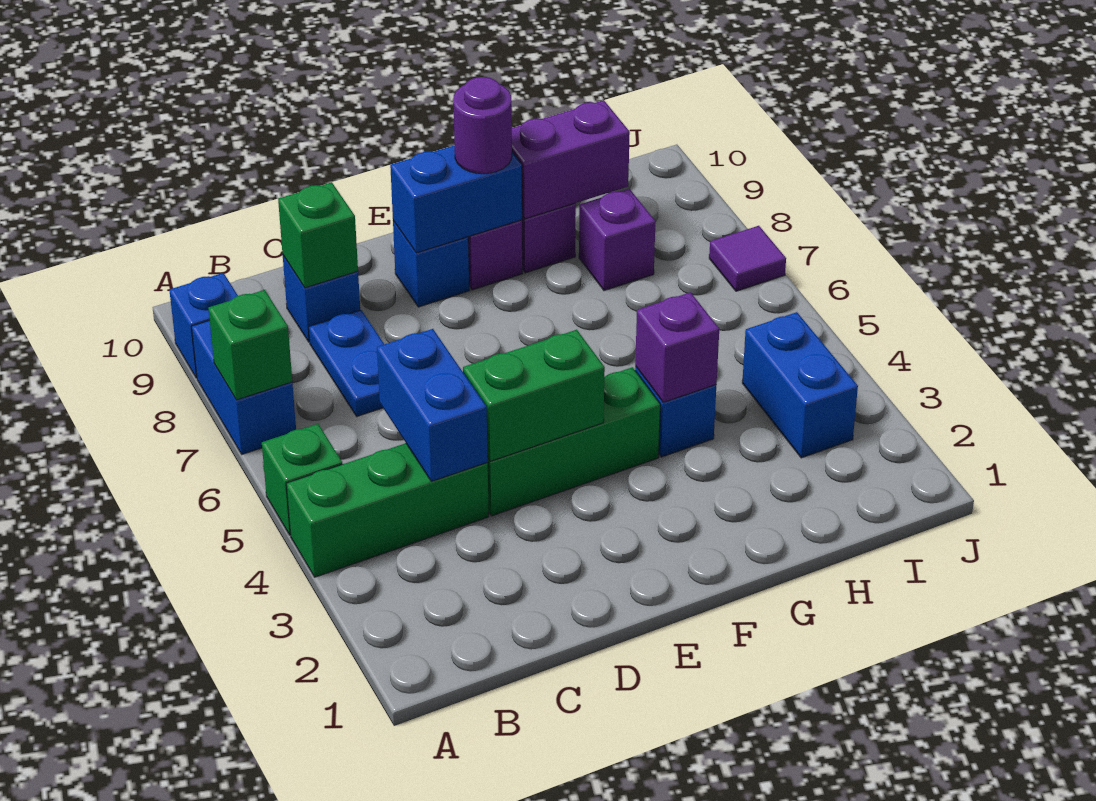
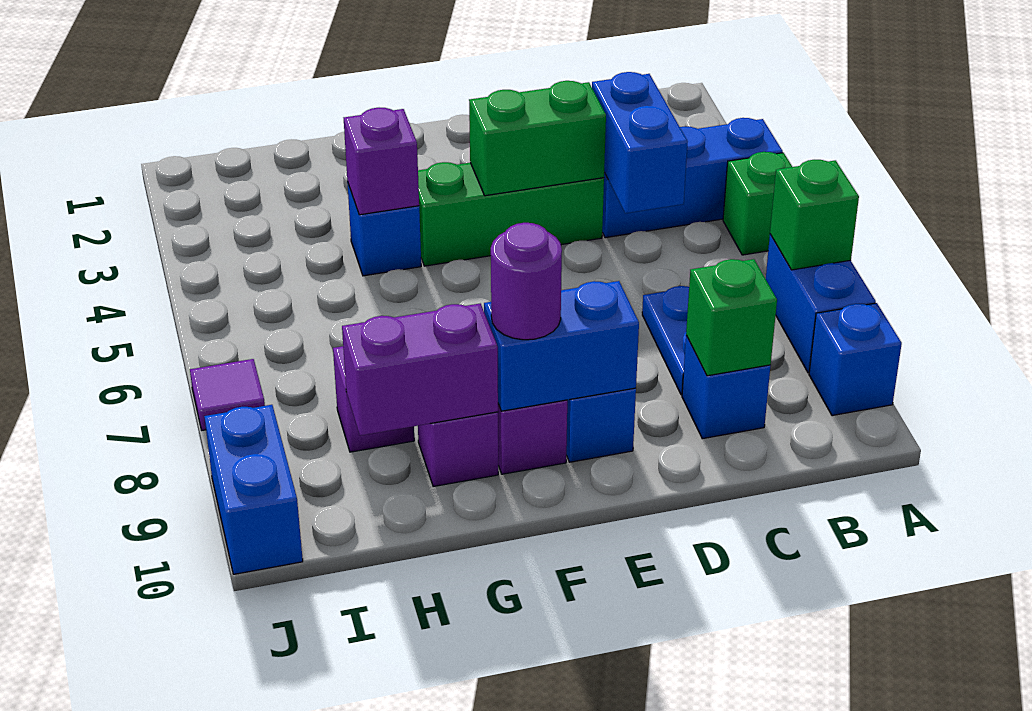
green brick A4:C4 level 1 -> blue brick A4:C4 level 1
blue brick I3:I4 level 1 -> blue brick J9:J10 level 1

